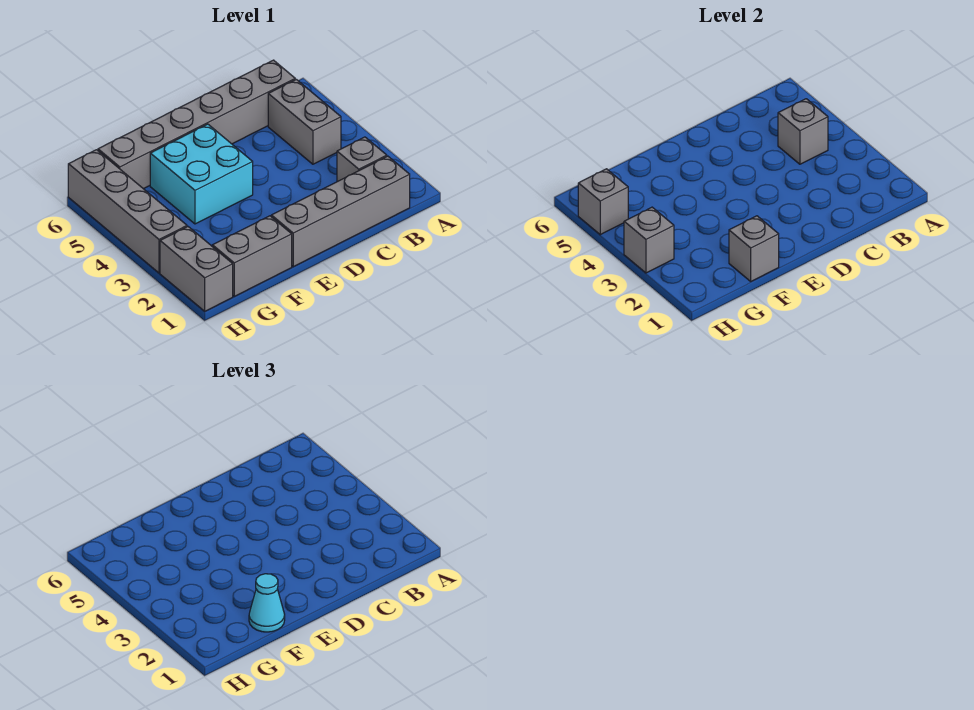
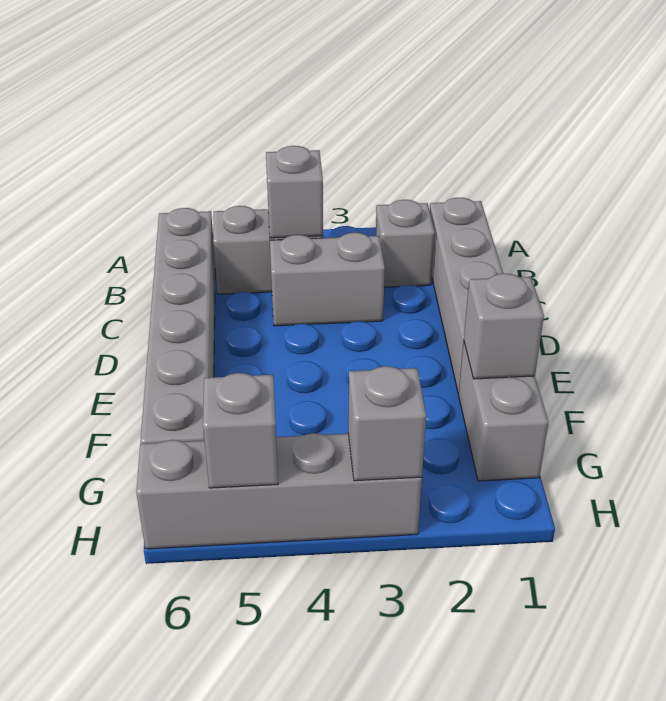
cyan brick E4:F5 level 1 -> none
cyan cone F1 level 3 -> none
grey brick H1:H2 level 1 -> grey brick C3:C4 level 1

